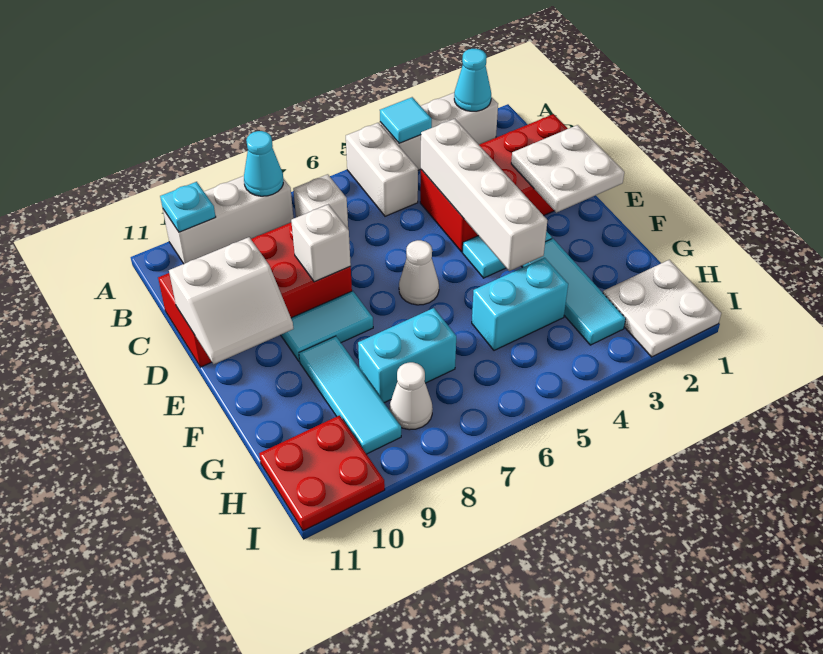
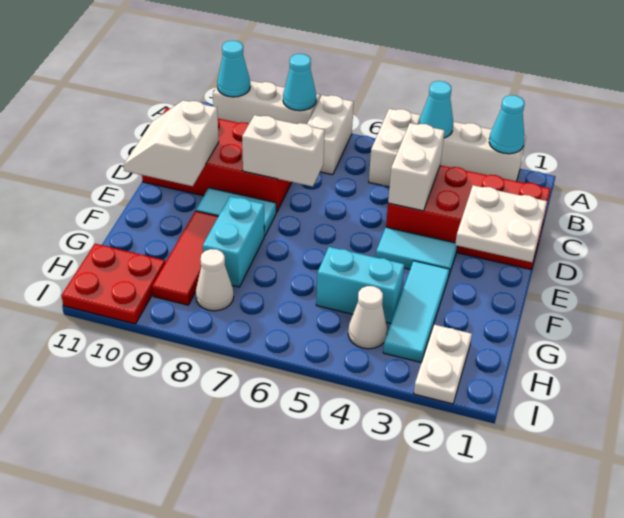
cyan tile A4 level 2 -> cyan cone A4 level 2
cyan plate A10 level 2 -> cyan cone A10 level 2
white brick B7 level 1 -> white brick A7:B7 level 1
white brick C4:F4 level 2 -> white brick C4:D4 level 2
white brick D8 level 2 -> white brick D7:D8 level 2
white slope D10:E11 level 2 top D -> white slope D10:E11 level 2 top 10
white cone E6 level 1 -> white cone H4 level 1
cyan tile F9:H9 level 1 -> red tile F9:H9 level 1
cyan brick G7:G8 level 1 -> cyan brick F8:G8 level 1
white plate H1:I2 level 1 -> white plate H2:I2 level 1

